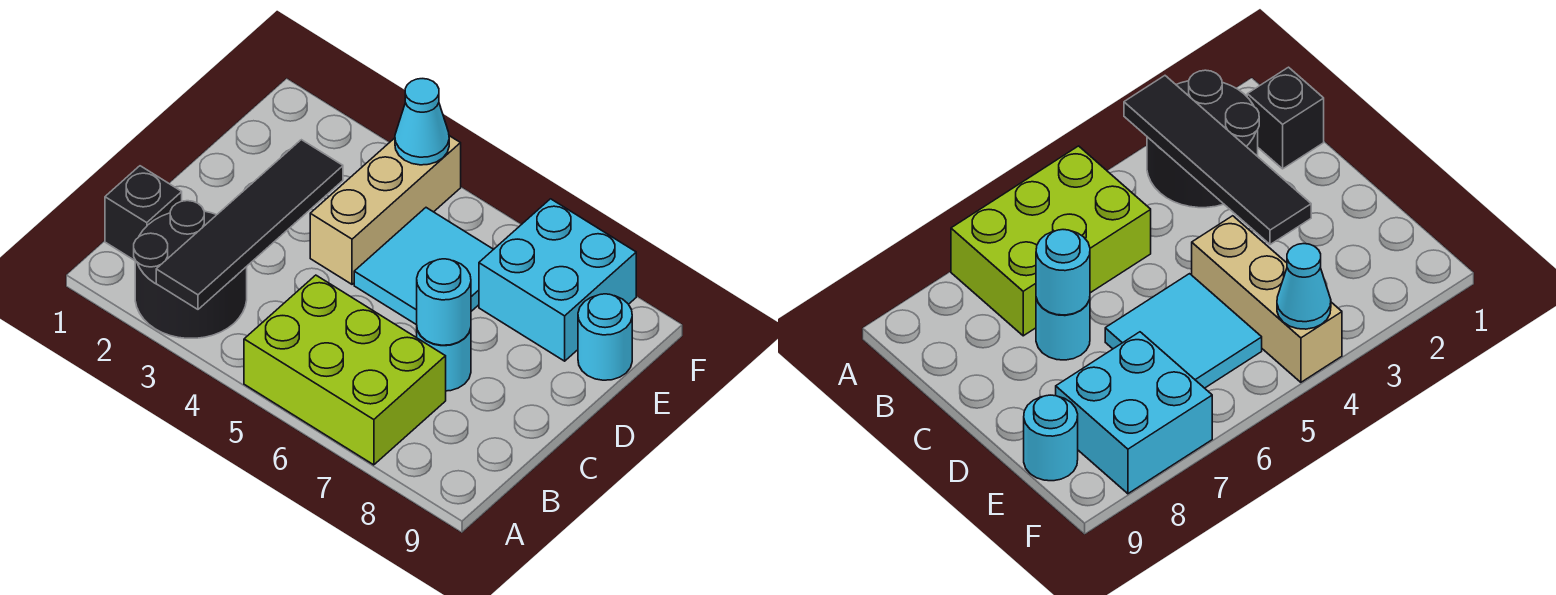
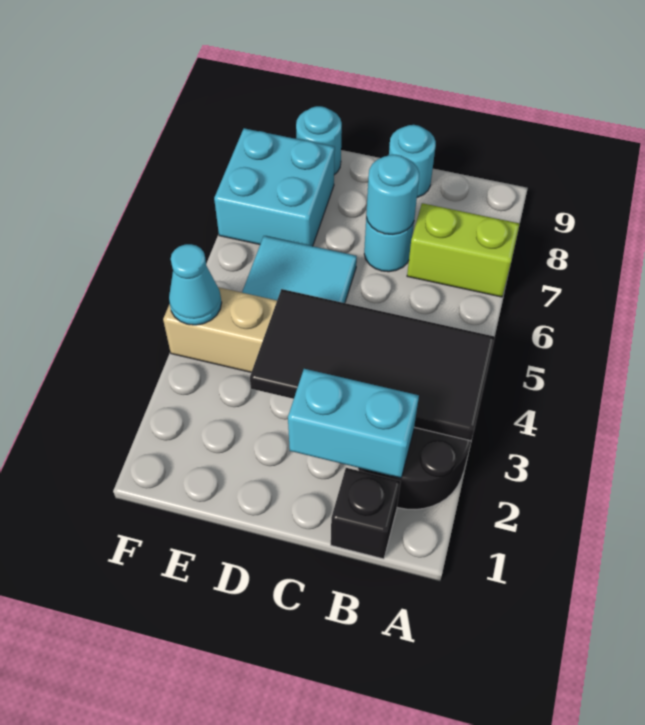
black tile A3:D3 level 2 -> black tile A3:D4 level 2
lime brick A5:B7 level 1 -> lime brick A7:B7 level 1
none -> cyan brick B2:C2 level 2
none -> cyan round brick C9 level 1

